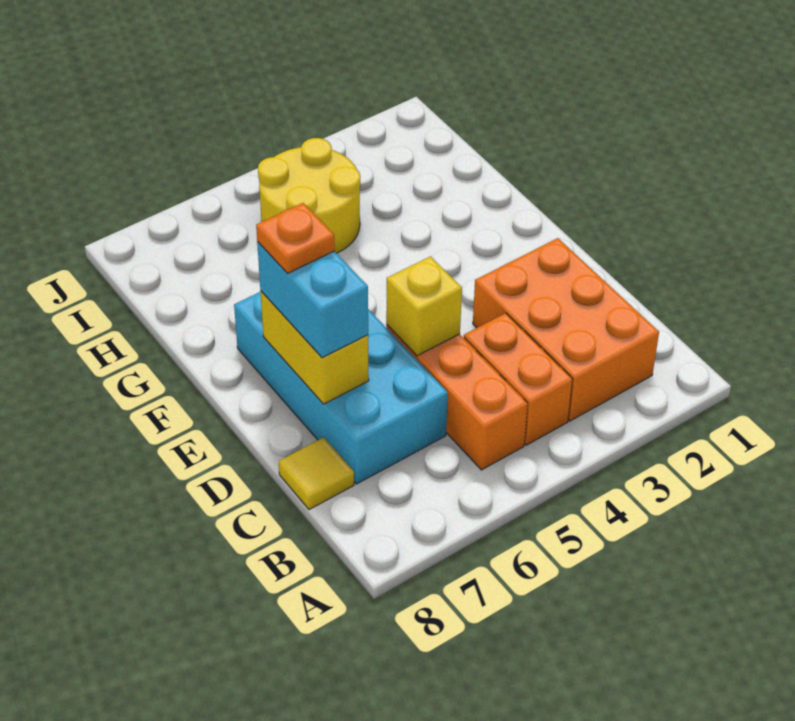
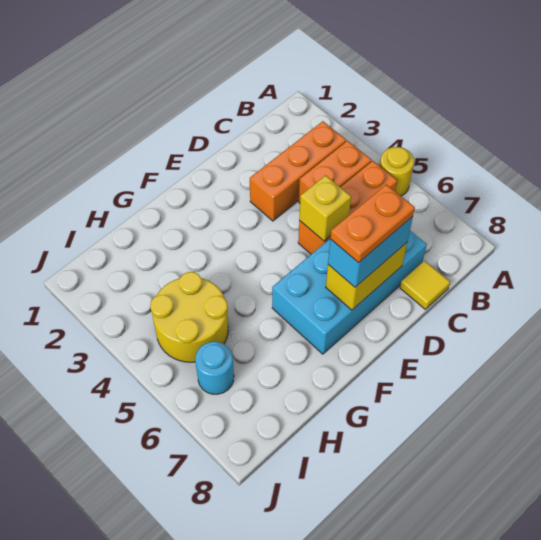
none -> yellow round brick A5 level 1
orange brick B2:D3 level 1 -> orange brick B3:D3 level 1
orange plate E7 level 4 -> orange plate D7:E7 level 4
none -> cyan round brick I6 level 1

